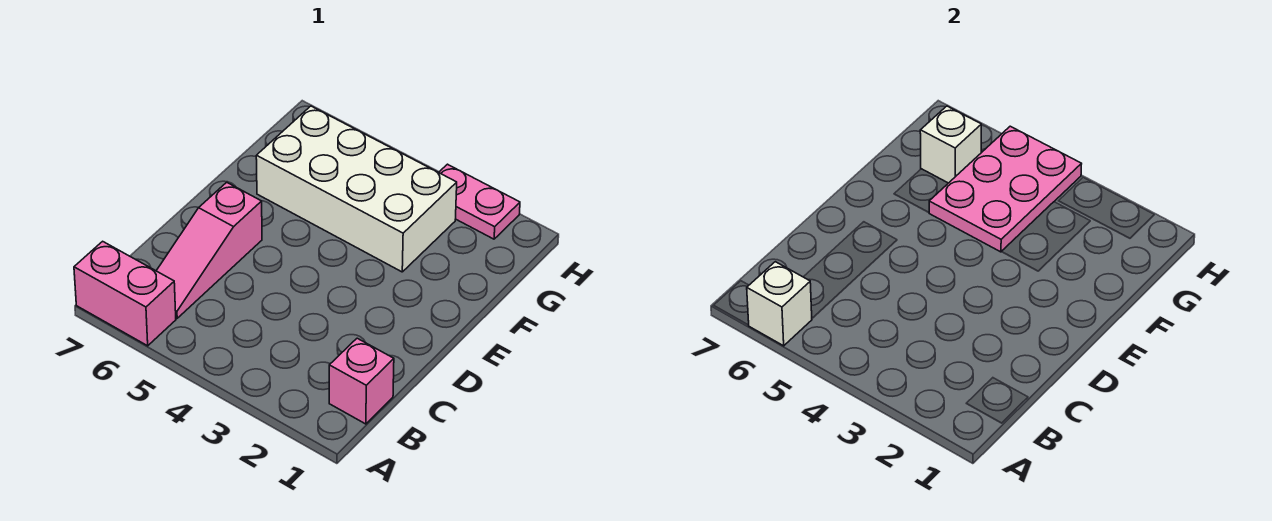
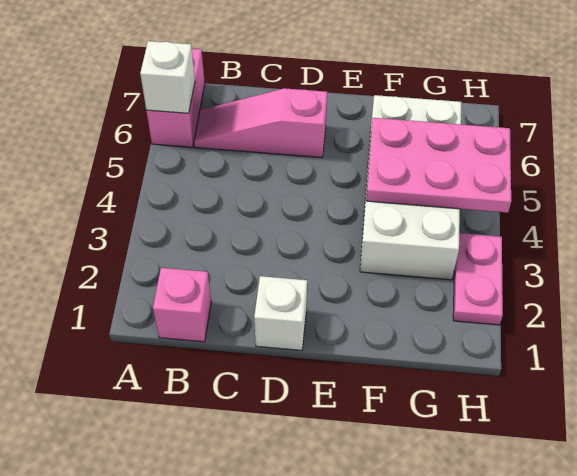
white brick G6 level 2 -> white brick D1 level 1

